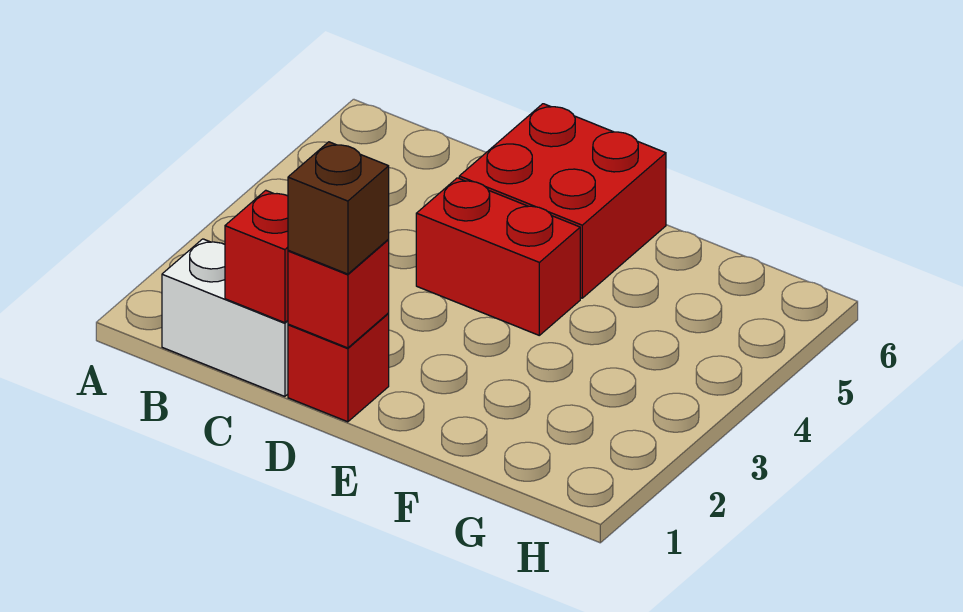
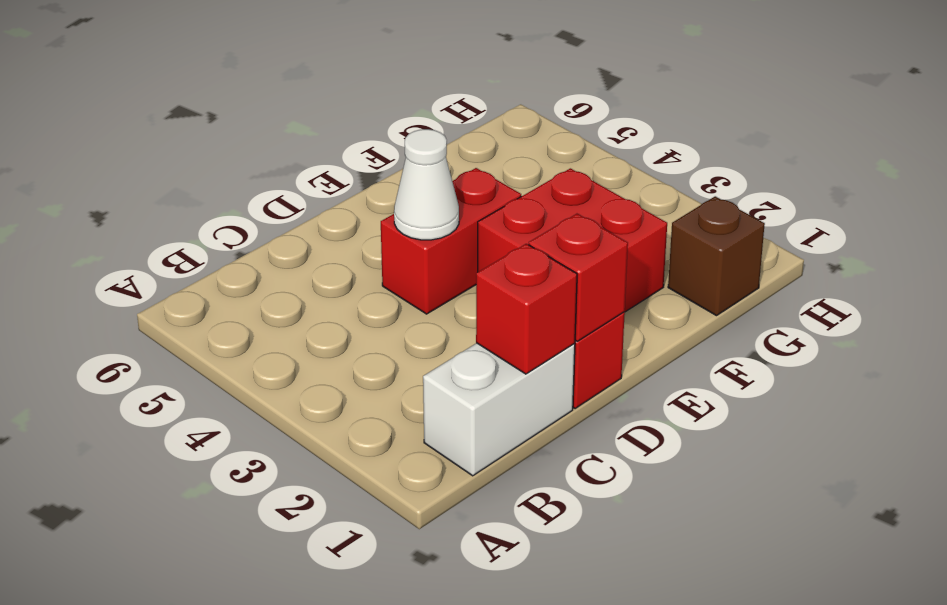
brown brick D1 level 3 -> brown brick G1 level 1
none -> white cone D4 level 2
red brick D5:E6 level 1 -> red brick E2:F3 level 1

